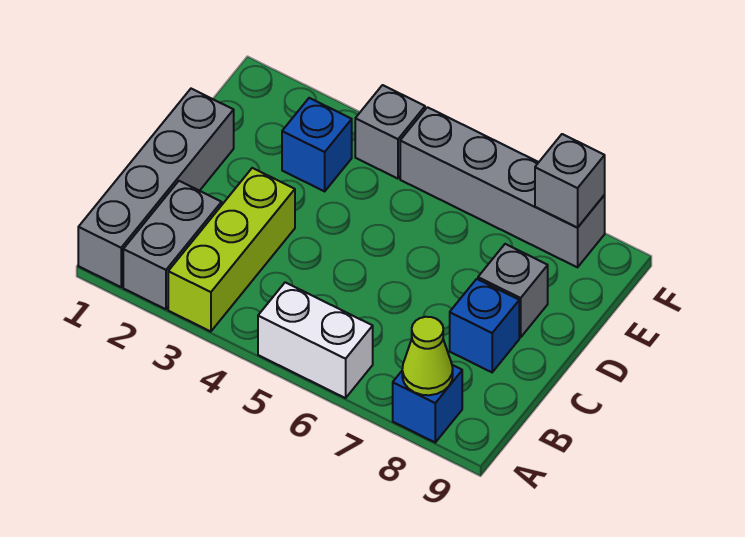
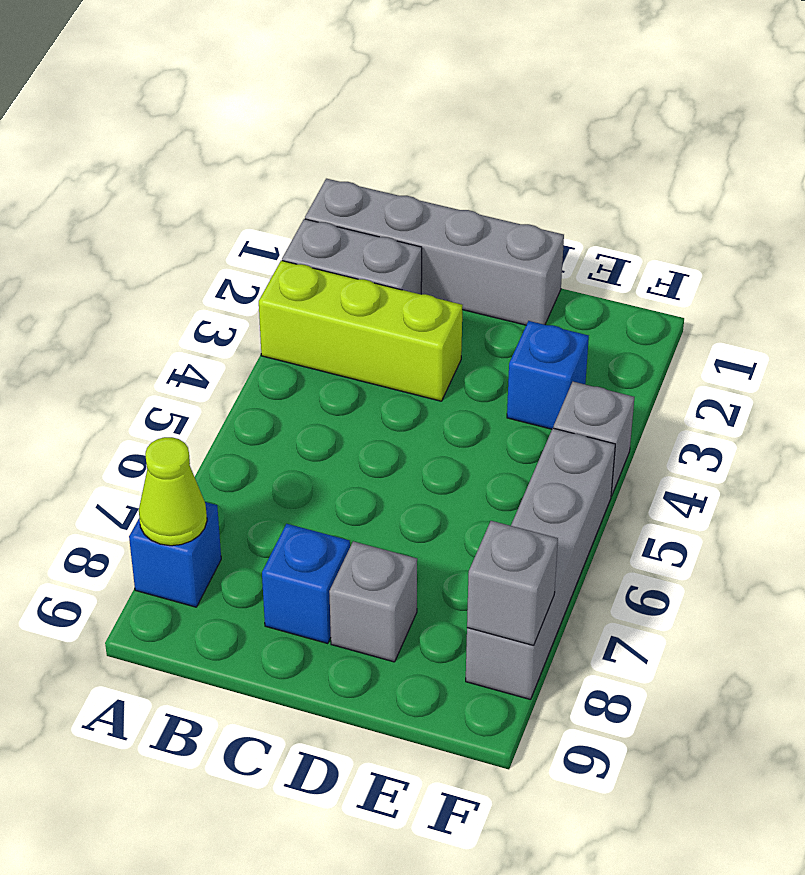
white brick A5:A6 level 1 -> none

